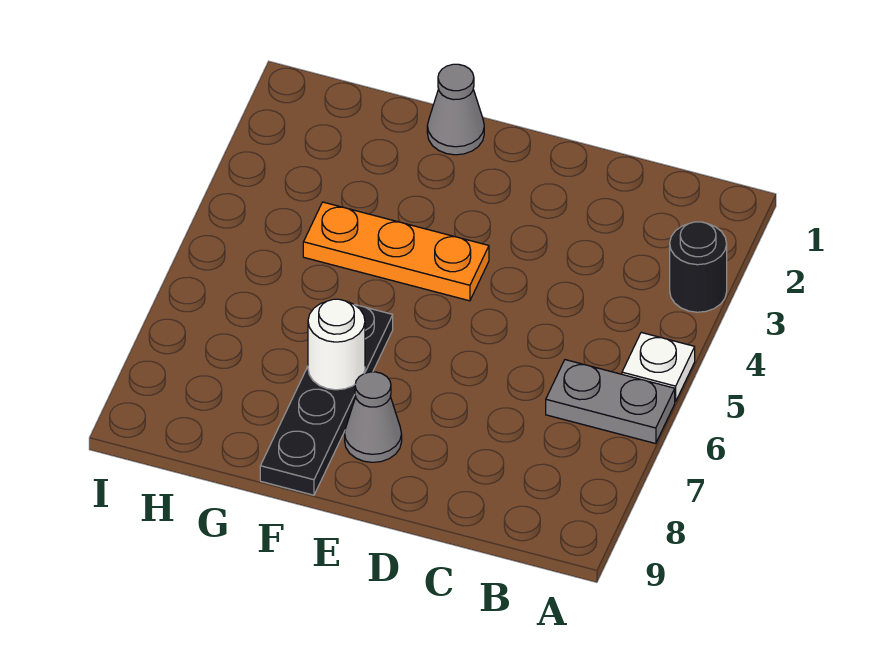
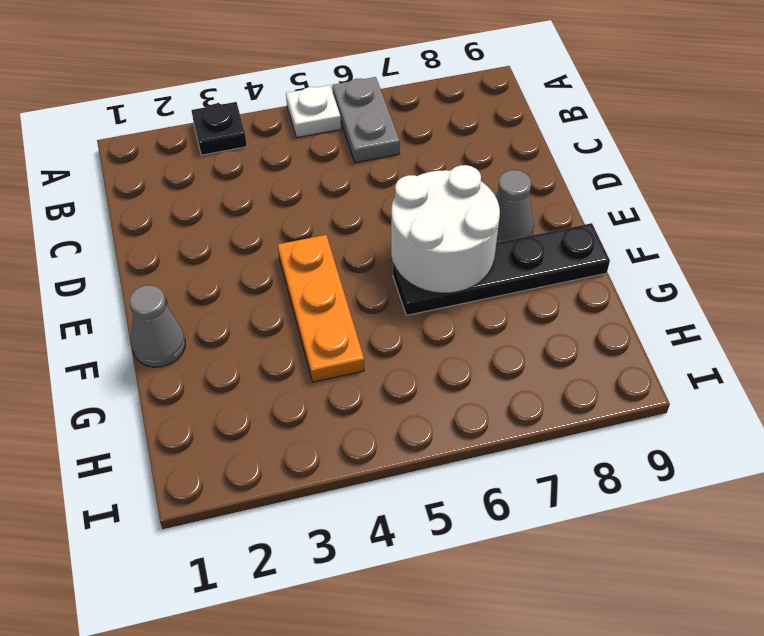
black round brick A3 level 1 -> black plate A3 level 1
white round brick F7 level 2 -> white round brick E6:F7 level 2

